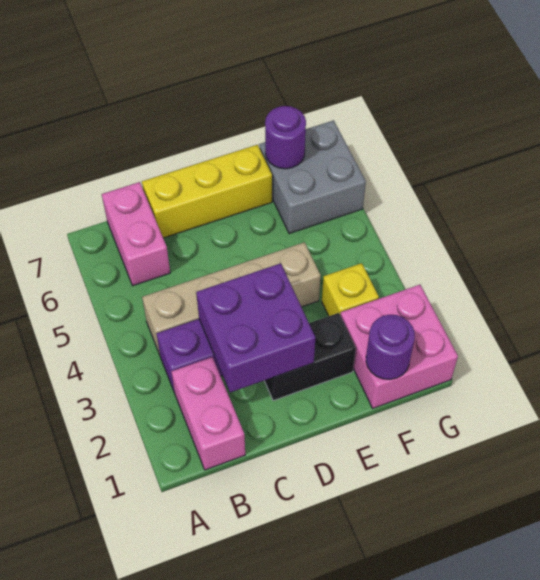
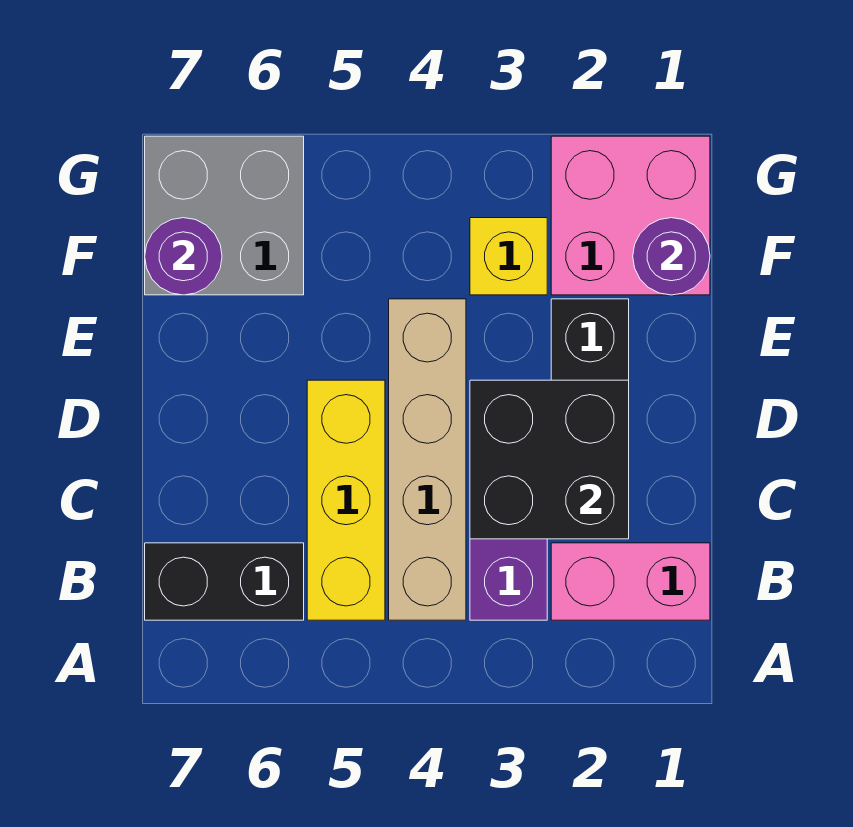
pink brick B6:B7 level 1 -> black brick B6:B7 level 1
purple brick C2:D3 level 2 -> black brick C2:D3 level 2
yellow brick C7:E7 level 1 -> yellow brick B5:D5 level 1

